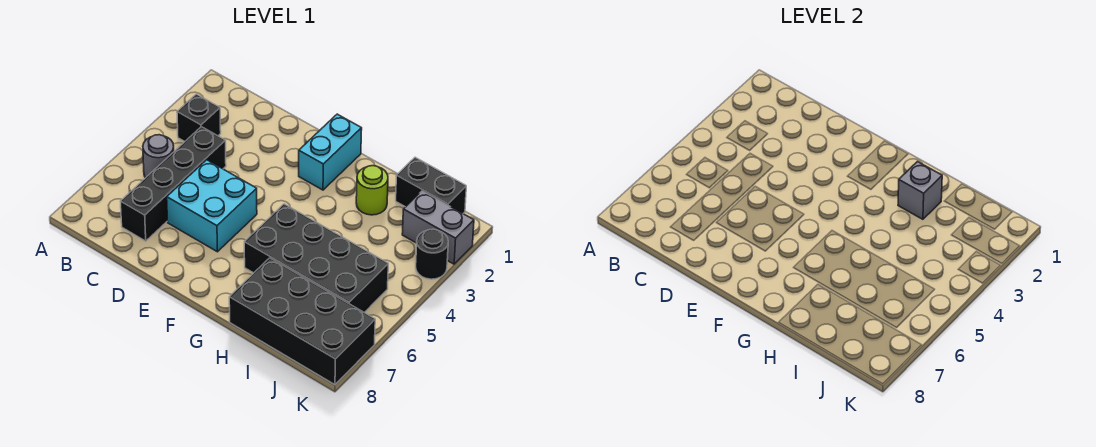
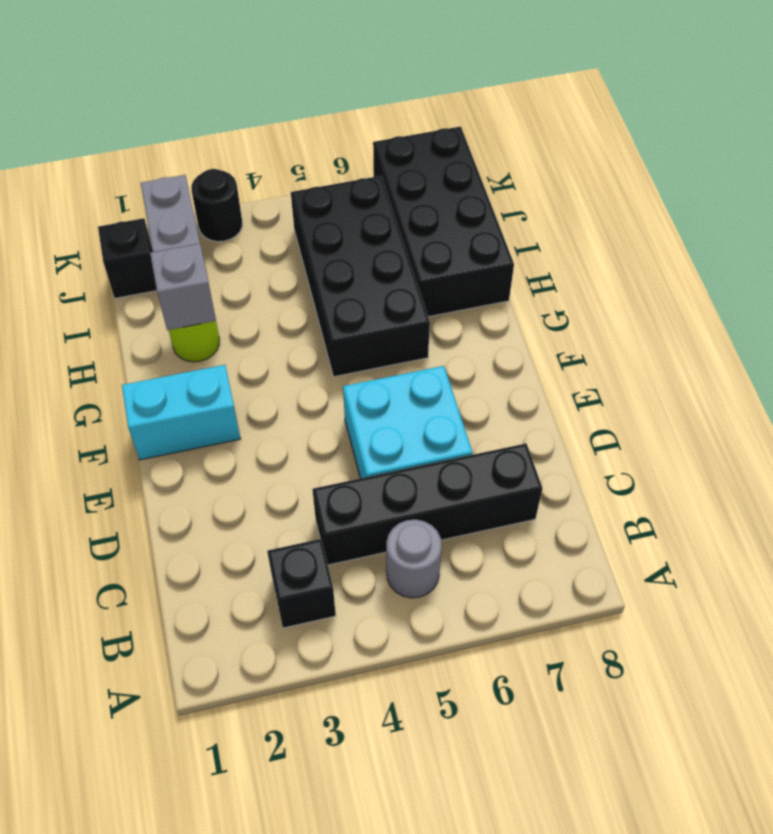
black brick I1:J1 level 1 -> black brick J1 level 1

